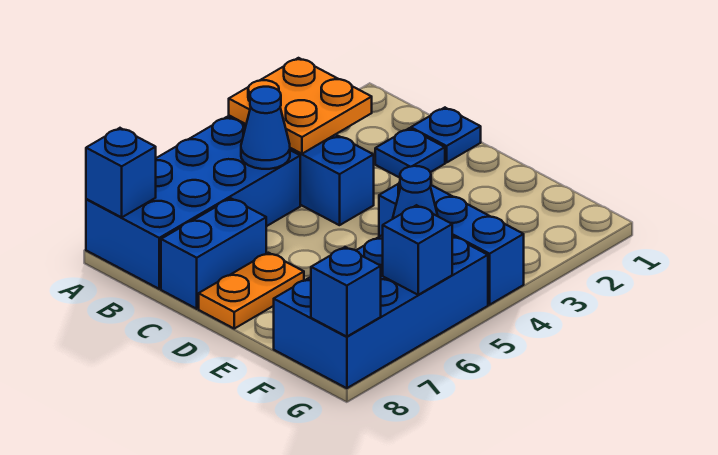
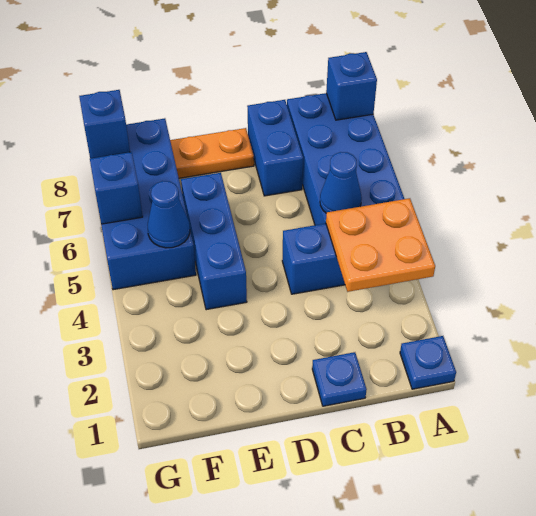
blue plate C2 level 1 -> blue plate A1 level 1
orange plate D7:D8 level 1 -> orange plate D8:E8 level 1
blue brick E4:G4 level 1 -> blue brick E4:E6 level 1

